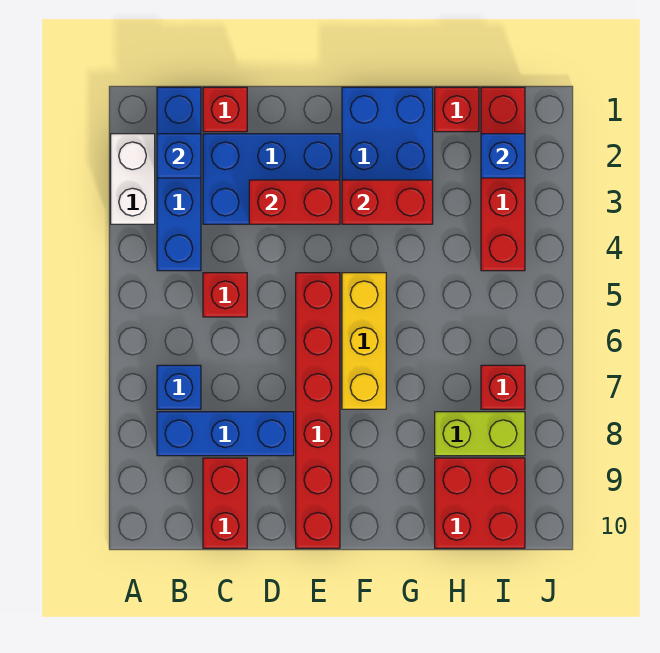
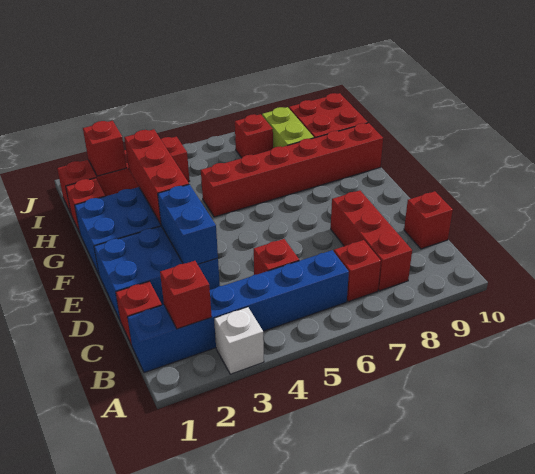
white brick A2:A3 level 1 -> white brick A3 level 1
blue brick B1:B4 level 1 -> blue brick B1:B6 level 1
blue brick B2 level 2 -> red brick B2 level 2
blue brick B7 level 1 -> red brick B7 level 1
blue brick B8:D8 level 1 -> red brick B8:D8 level 1
blue brick C2:E3 level 1 -> blue brick D1:E3 level 1
red brick C9:C10 level 1 -> red brick C10 level 1
red brick D3:E3 level 2 -> blue brick D3:E3 level 2
red brick E5:E10 level 1 -> red brick G5:G10 level 1
red brick F3:G3 level 2 -> red brick F3:H3 level 2
yellow brick F5:F7 level 1 -> none
blue brick I2 level 2 -> red brick I2 level 2

